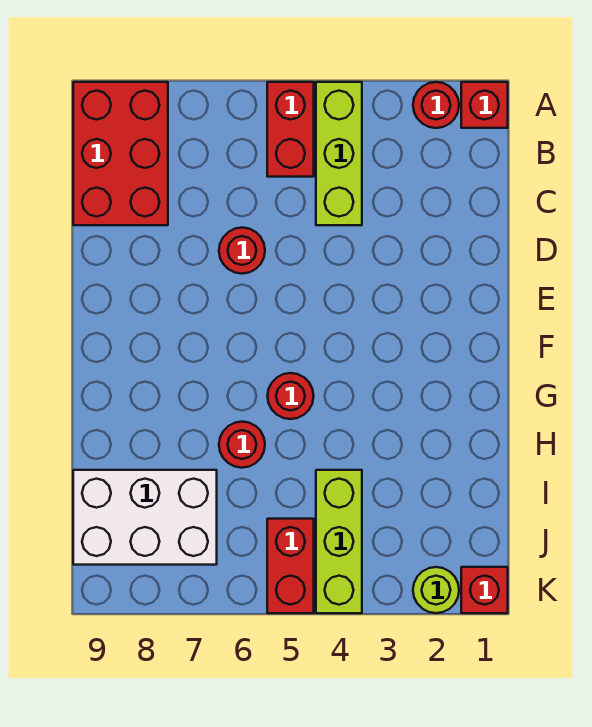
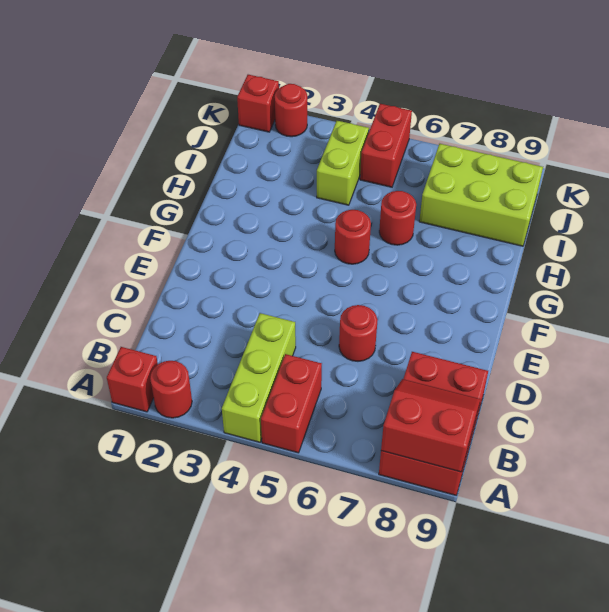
none -> red slope A8:B9 level 2 top A
lime brick I4:K4 level 1 -> lime brick I4:J4 level 1
white brick I7:J9 level 1 -> lime brick I7:J9 level 1
lime round brick K2 level 1 -> red round brick K2 level 1

